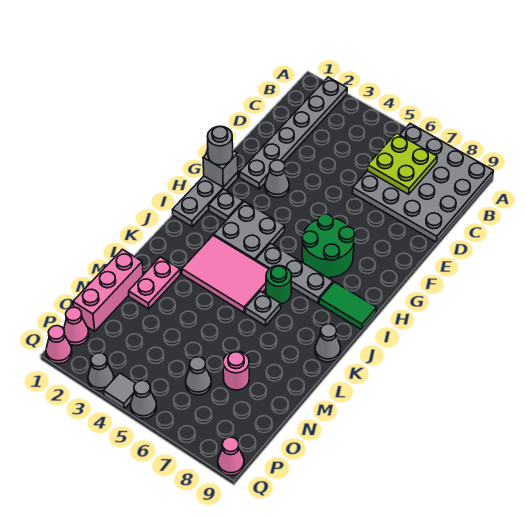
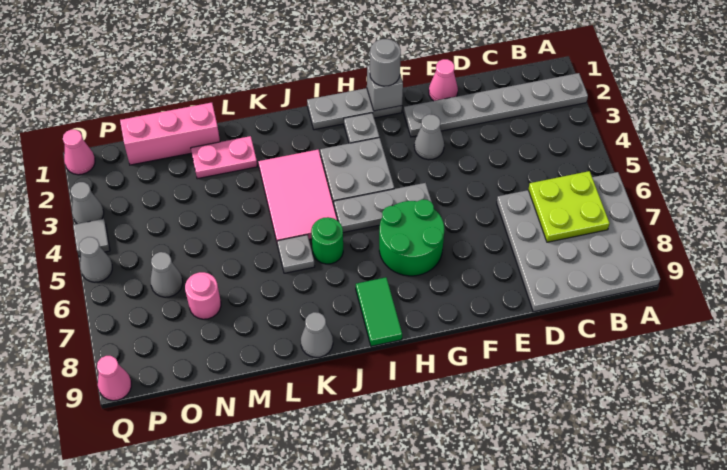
grey plate I5:I7 level 1 -> grey plate G5:I5 level 1
pink cone P1 level 1 -> pink cone E1 level 1

